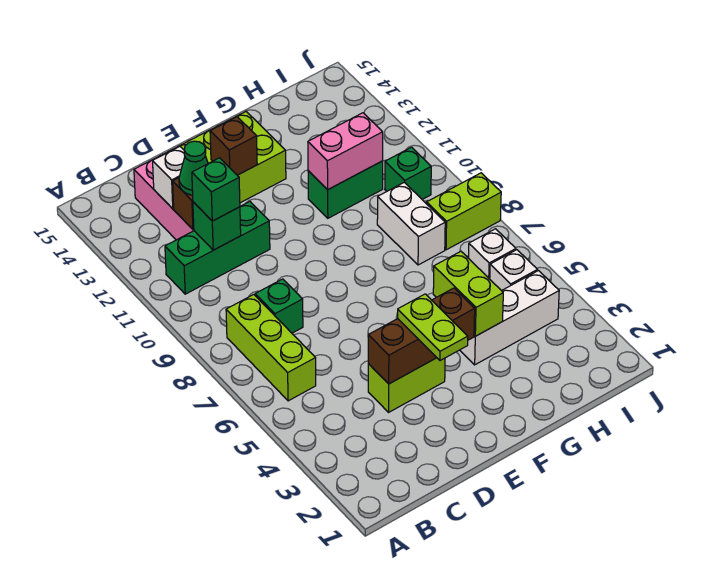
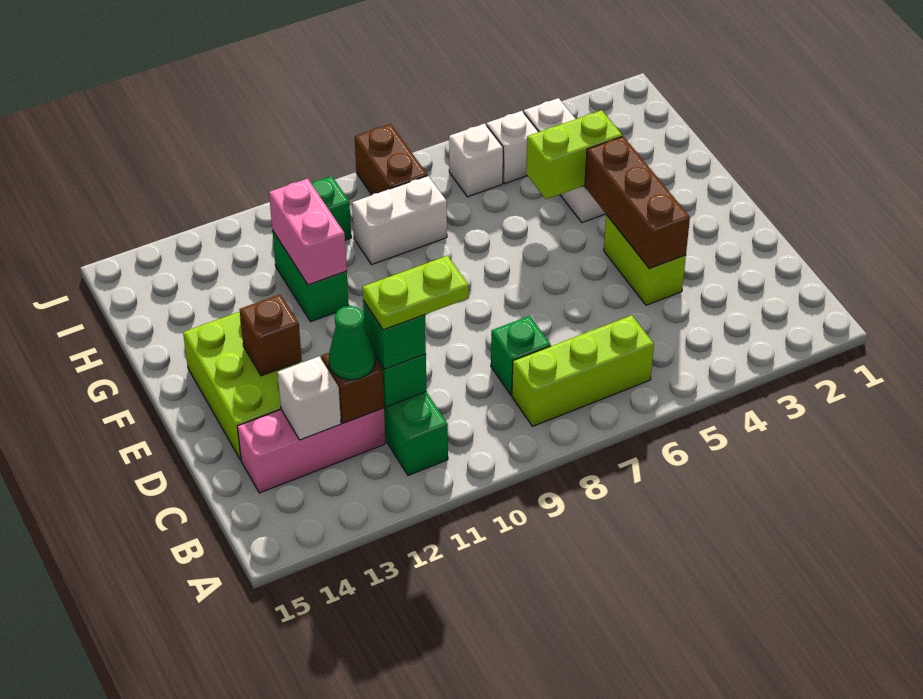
lime plate E3:E4 level 3 -> lime plate C10:C11 level 4
lime brick I8:J8 level 1 -> brown brick I8:J8 level 1

